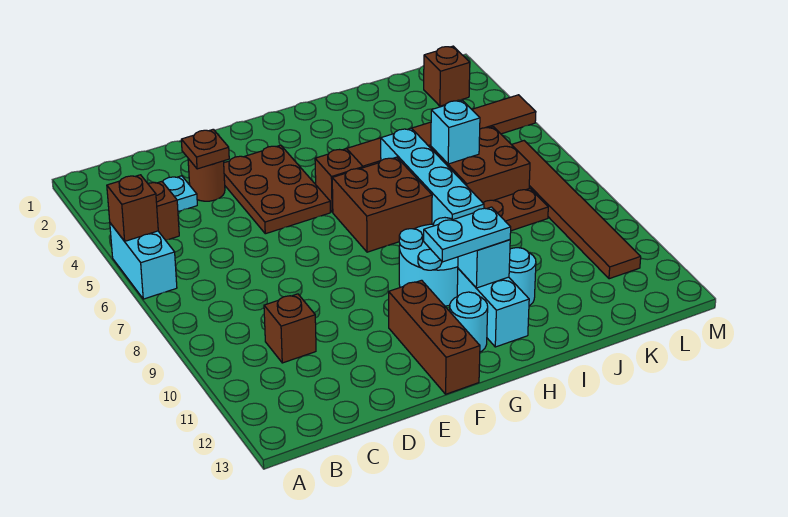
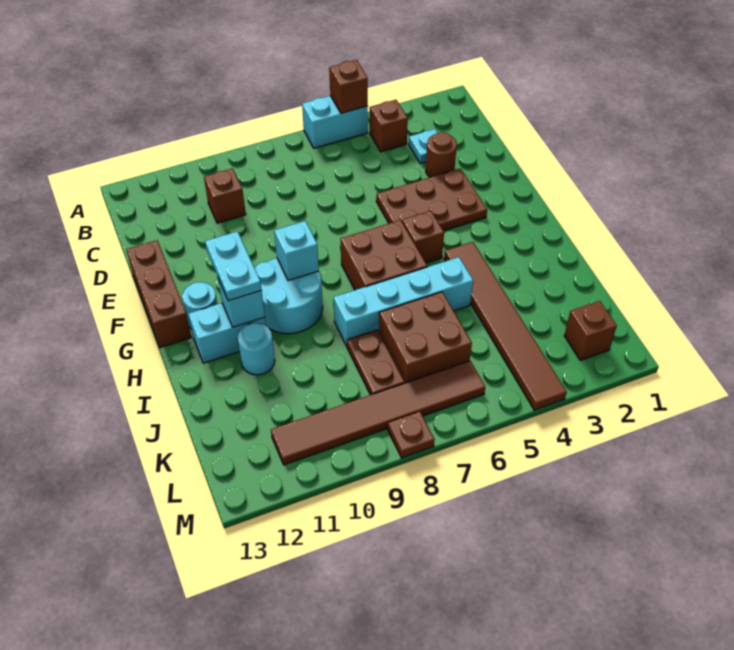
brown plate D3 level 2 -> brown plate M8 level 1
brown brick F11:F13 level 1 -> brown brick E13:G13 level 1
cyan brick J6 level 2 -> cyan brick G9 level 2

